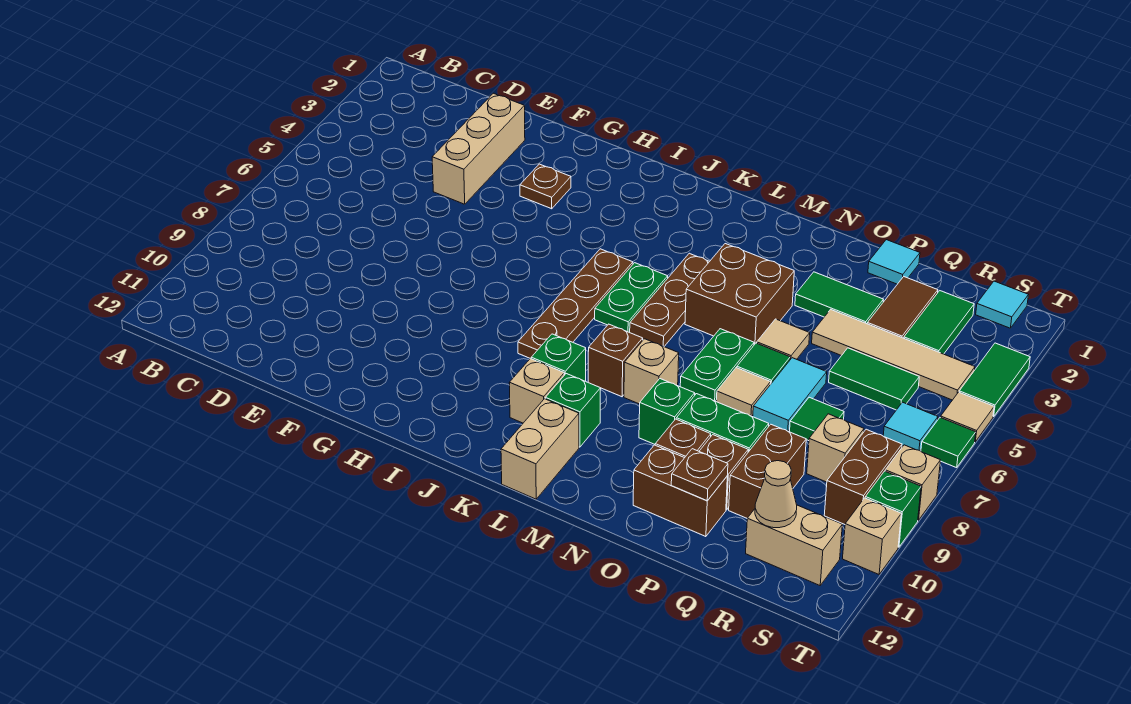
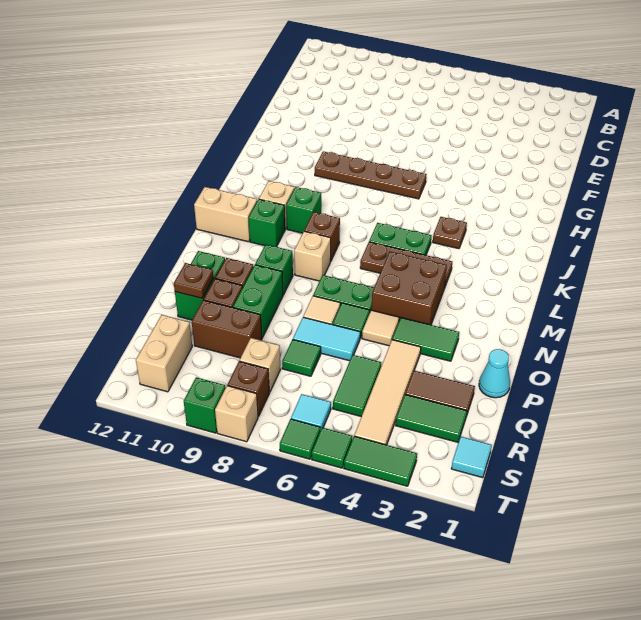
tan brick E2:E4 level 1 -> none
brown plate G3 level 1 -> brown plate J4 level 1
brown plate J5:J8 level 1 -> brown plate H6:H9 level 1
green tile O3:P3 level 1 -> green tile O3:O4 level 1
brown brick O11:P11 level 1 -> green brick O11:P11 level 1
cyan tile P1 level 1 -> cyan cone P1 level 1
tan cone R11 level 2 -> none
brown brick S8:S9 level 1 -> brown brick S8 level 1
tan tile T5 level 1 -> green tile T5 level 1
tan brick T10 level 1 -> none

